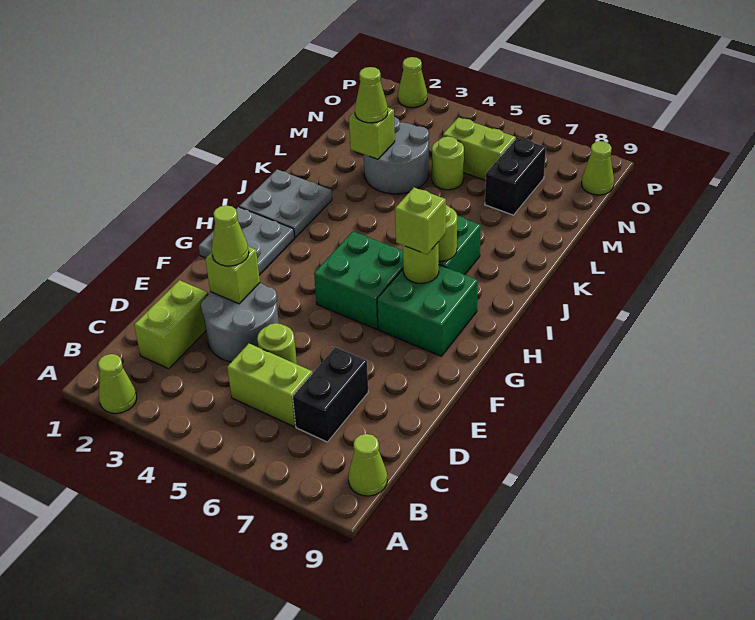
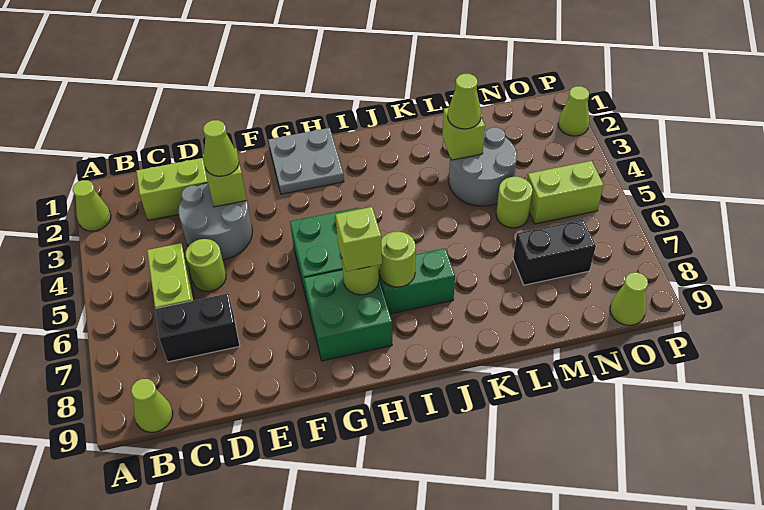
grey plate I1:J2 level 1 -> none
lime brick N5:N6 level 1 -> lime brick N5:O5 level 1

